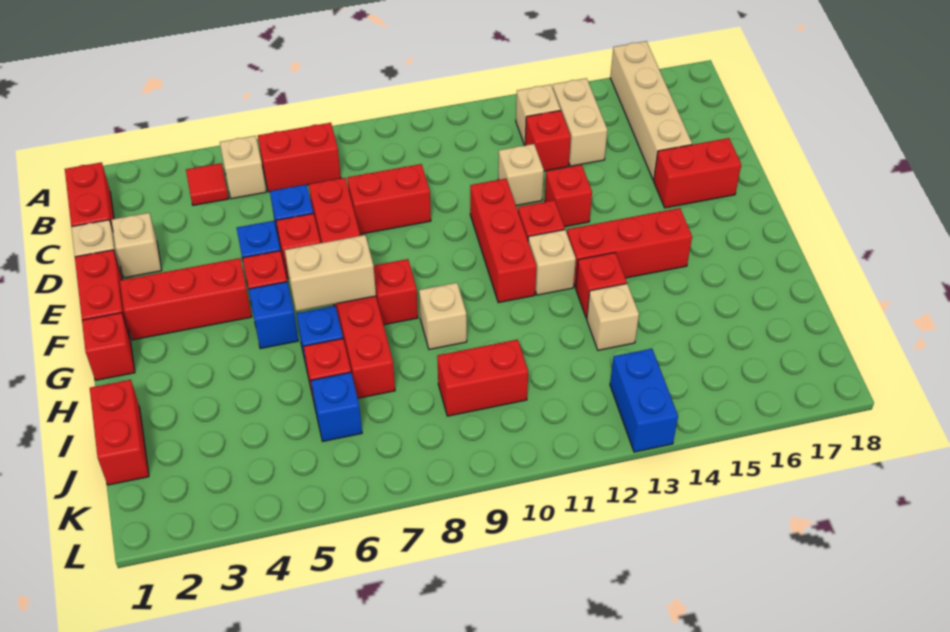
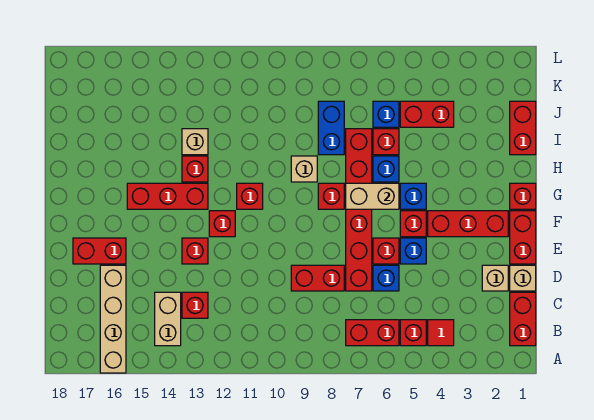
tan brick B5 level 1 -> red brick B5 level 1
tan brick B13 level 1 -> none
tan brick D12 level 1 -> none
red brick E11:G11 level 1 -> red brick G11 level 1
tan brick G12 level 1 -> none
red brick J9:J10 level 1 -> red brick J4:J5 level 1
blue brick K13:L13 level 1 -> blue brick I8:J8 level 1

